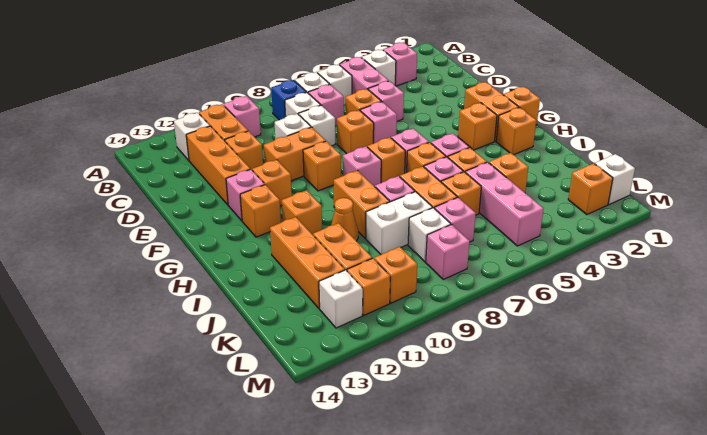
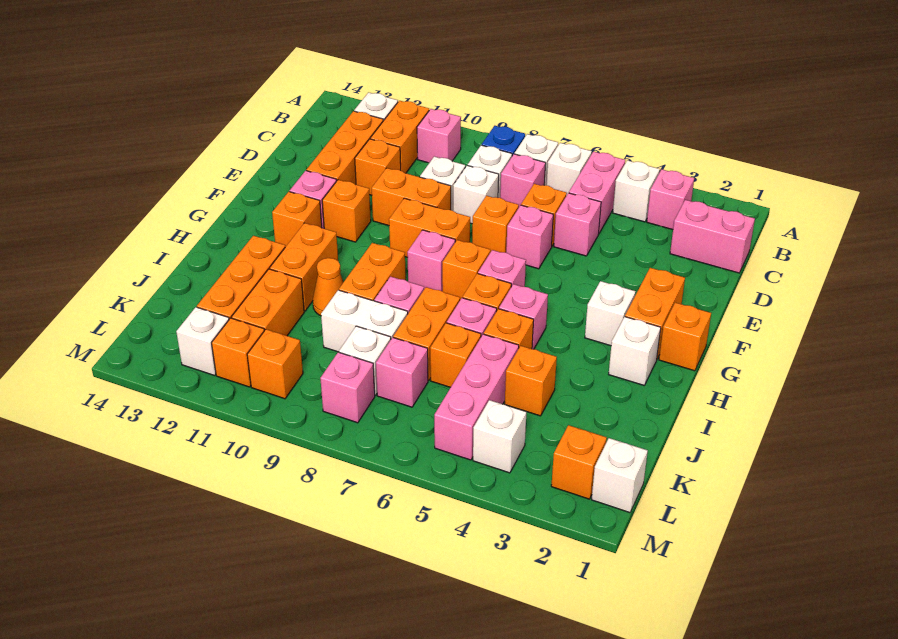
none -> pink brick C1:C2 level 1
orange brick F9 level 1 -> orange brick F8:F9 level 1
orange brick G3 level 1 -> white brick G3 level 1
orange brick H2 level 1 -> white brick H2 level 1
orange brick H11 level 1 -> orange brick H11:I11 level 1
none -> white brick L4 level 1

